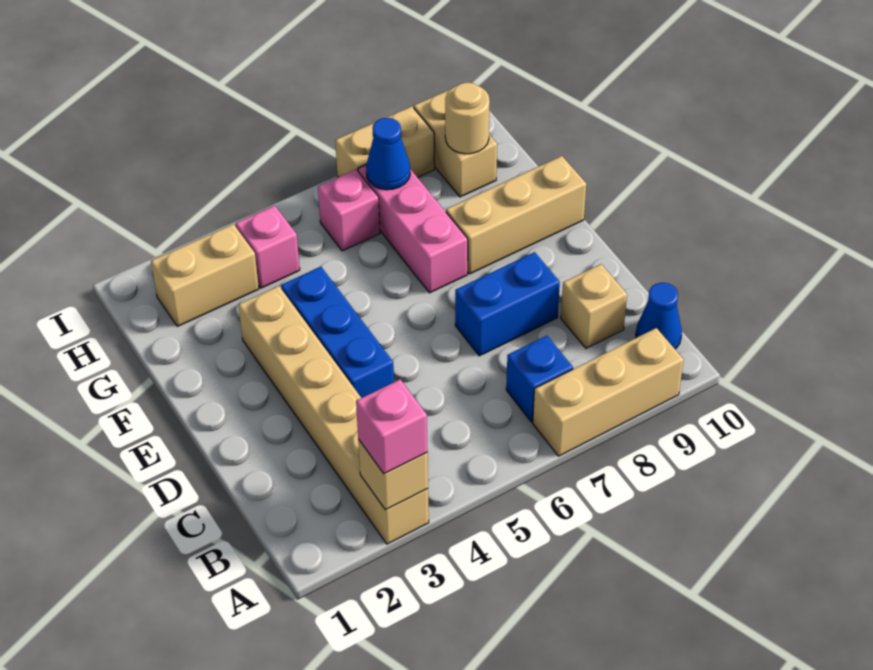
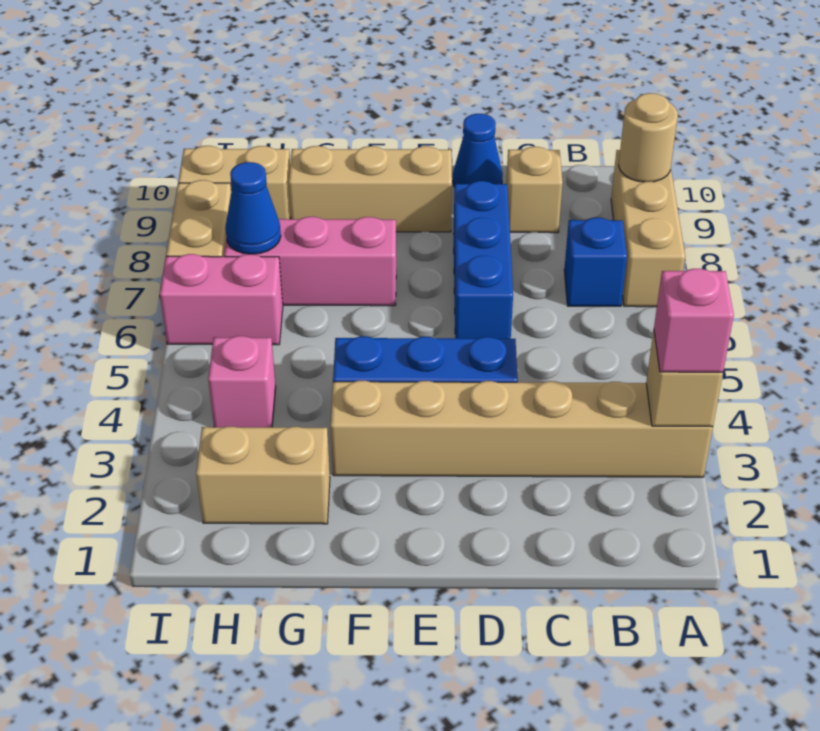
blue cone B10 level 1 -> blue cone D10 level 1
blue brick D7:D8 level 1 -> blue brick D6:D8 level 1
tan brick F8:F10 level 1 -> tan brick E9:G9 level 1
tan brick H2:H3 level 1 -> tan brick G2:H2 level 1
pink brick H6 level 1 -> pink brick H6:I6 level 1
tan round brick H9 level 2 -> tan round brick A9 level 2

